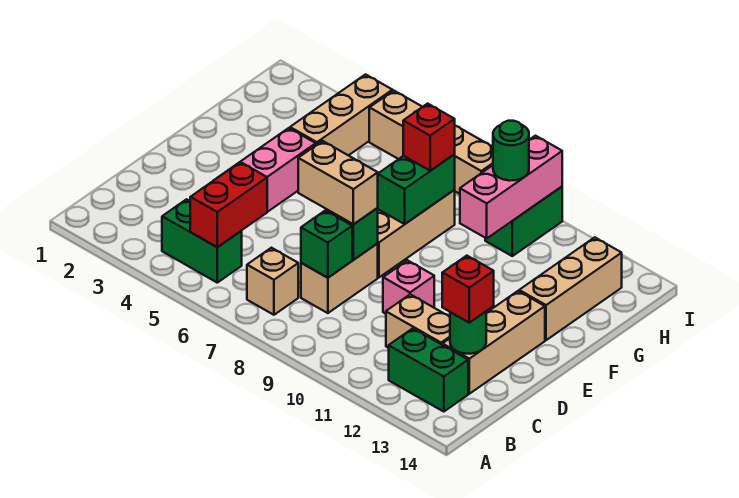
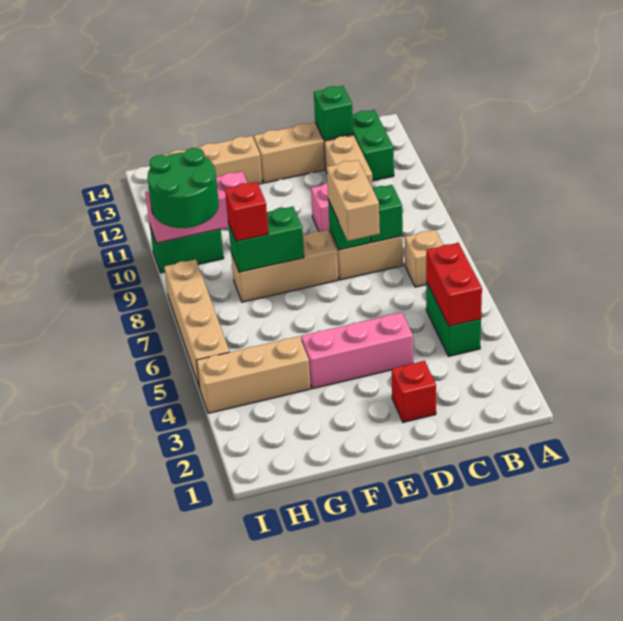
red brick B5:C5 level 2 -> red brick B4:B5 level 2
green round brick C13 level 2 -> green brick C13 level 2
red brick C13 level 3 -> red brick D2 level 1
green round brick H10 level 3 -> green round brick H9:I10 level 3

